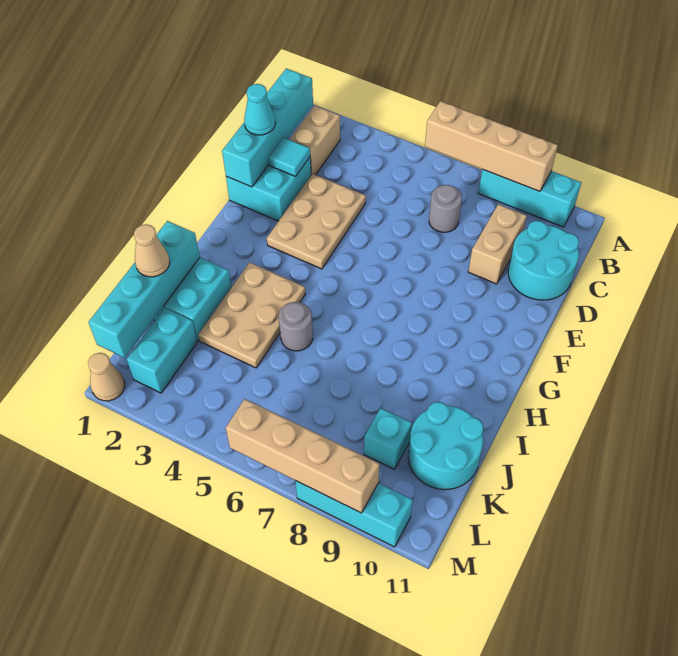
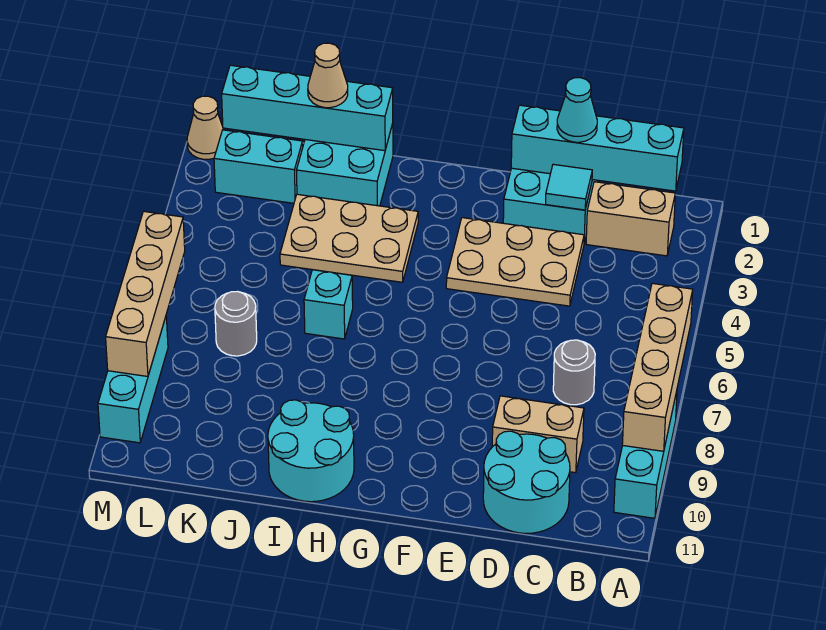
grey round brick I5 level 1 -> grey round brick K7 level 1
cyan round brick J10:K11 level 1 -> cyan round brick H10:I11 level 1
cyan brick K9 level 1 -> cyan brick I6 level 1

